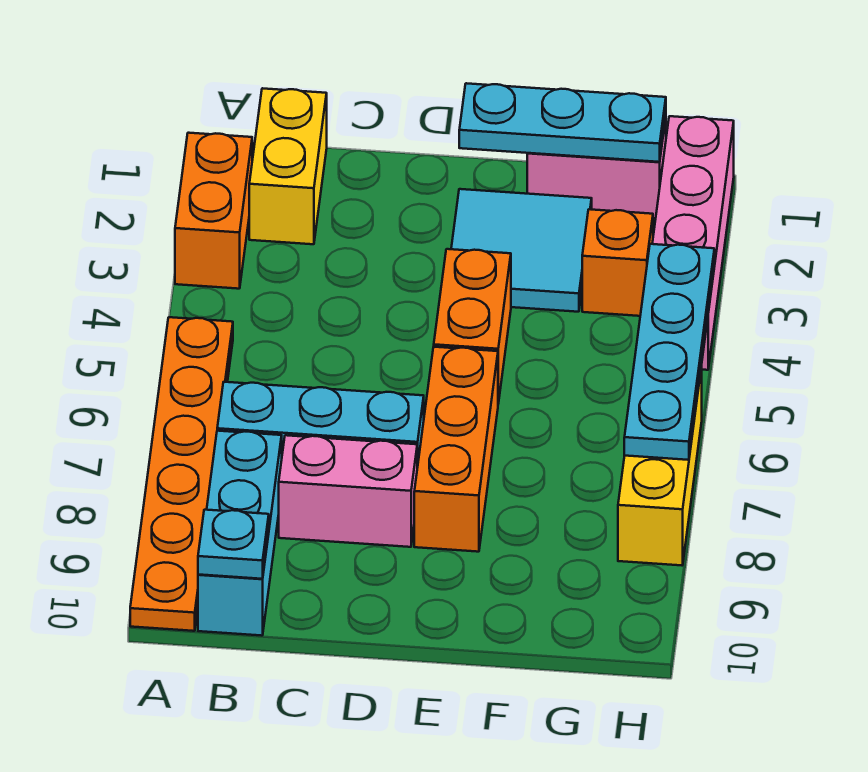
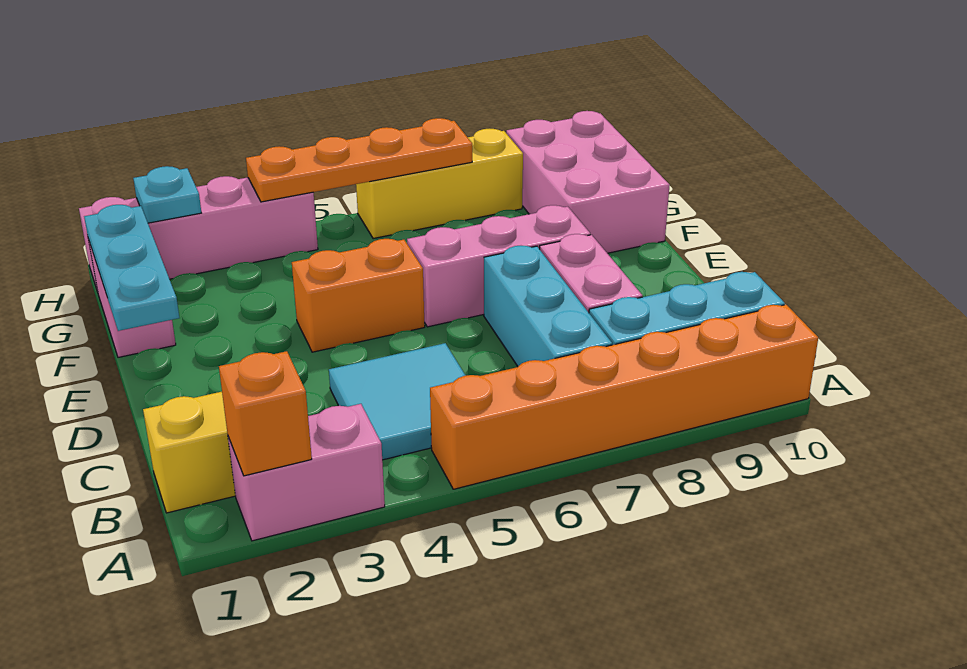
orange brick A2:A3 level 1 -> pink brick A2:A3 level 1
orange plate A5:A10 level 1 -> orange brick A5:A10 level 1
cyan plate B10 level 2 -> cyan plate H2 level 2
cyan tile E2:F3 level 1 -> cyan tile B4:C5 level 1
orange brick E6:E8 level 1 -> pink brick E6:E8 level 1
none -> pink brick F9:H10 level 1
orange brick G3 level 1 -> orange brick A2 level 2
cyan plate H4:H7 level 2 -> orange plate H4:H7 level 2

